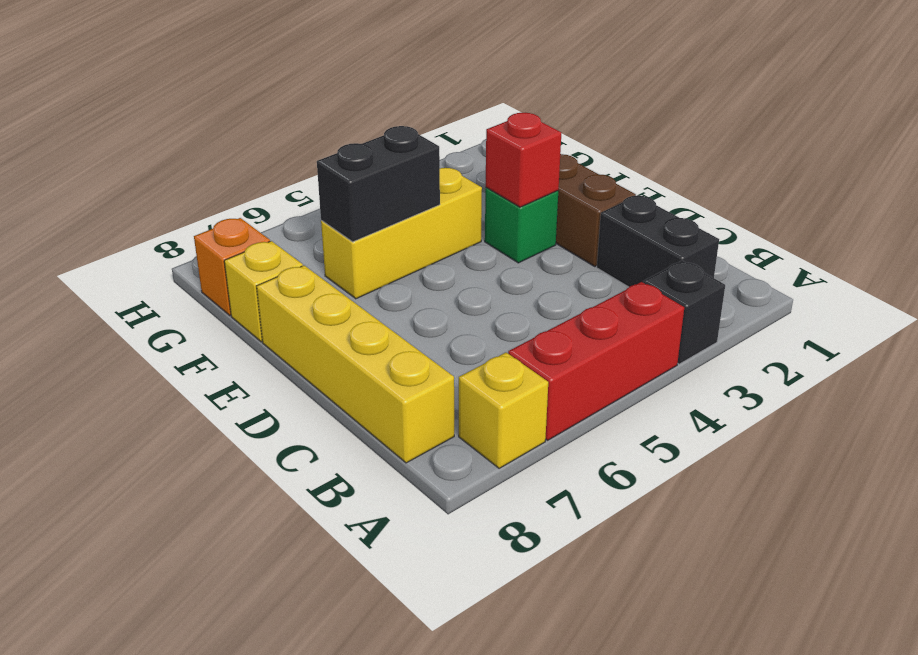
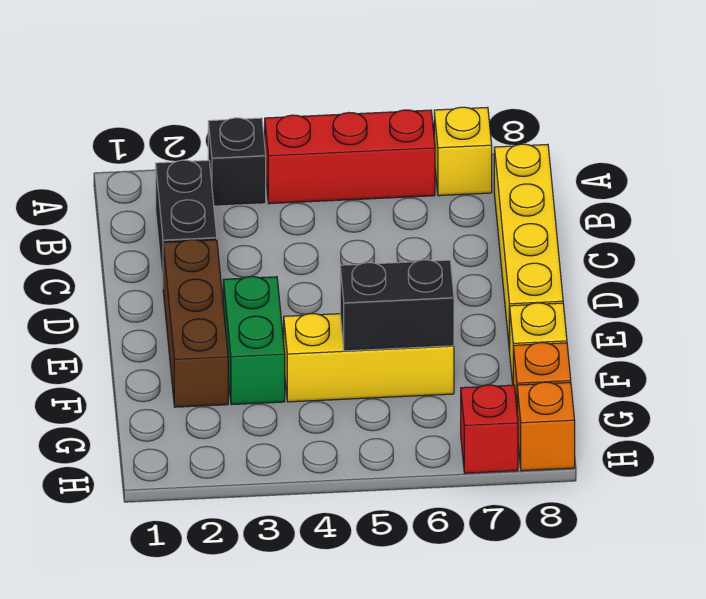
green brick E3 level 1 -> green brick E3:F3 level 1
red brick E3 level 2 -> red brick H7 level 1
none -> orange brick H8 level 1

